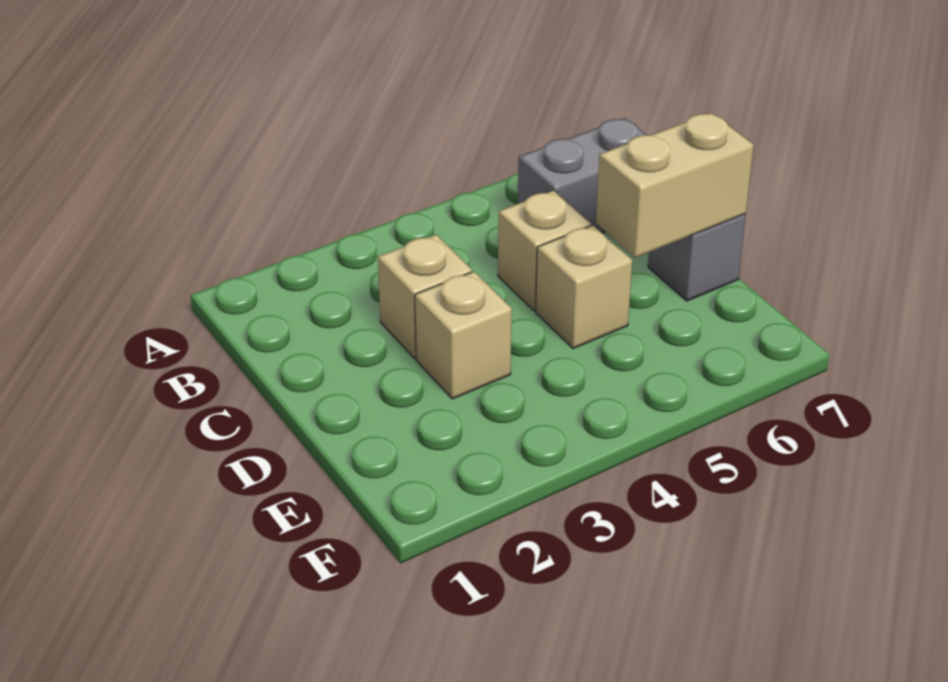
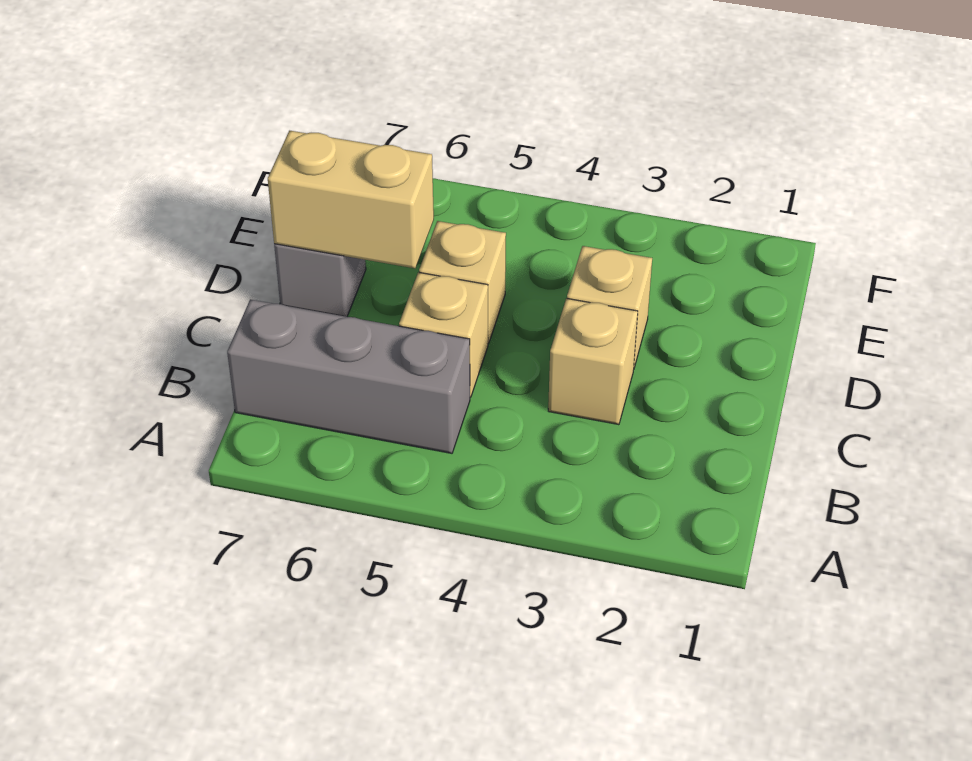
grey brick B6:B7 level 1 -> grey brick B5:B7 level 1

